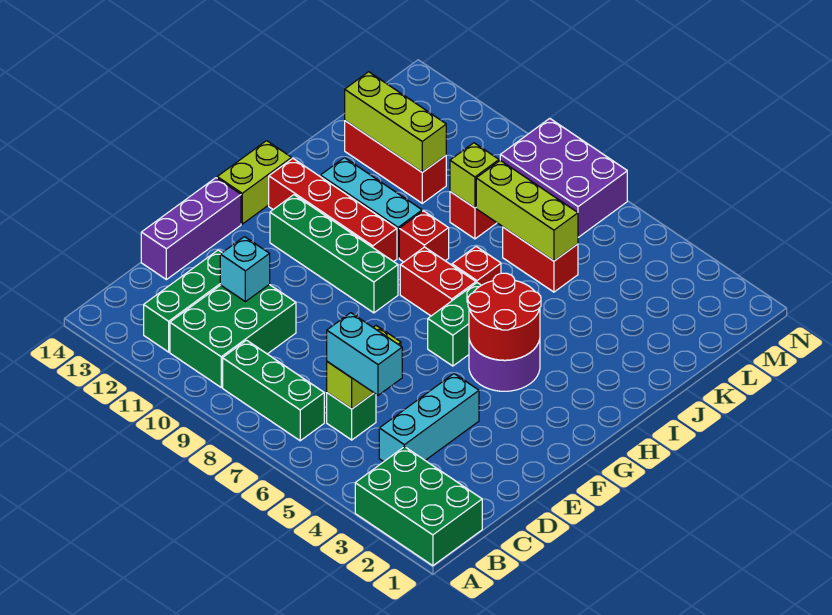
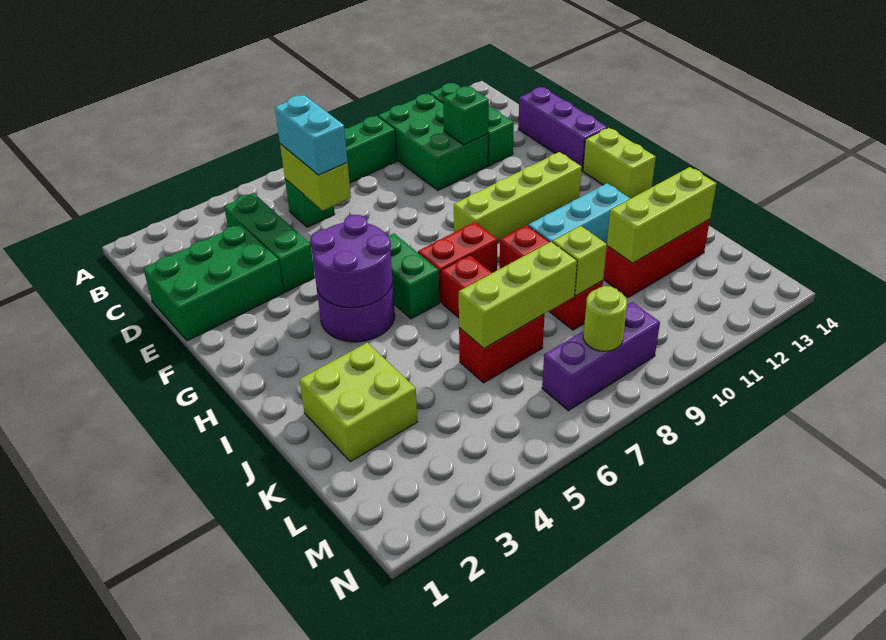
green brick A1:B3 level 1 -> green brick D1:E3 level 1
cyan brick C4:E4 level 1 -> green brick C4:E4 level 1
cyan brick C5:C6 level 3 -> cyan brick C6:D6 level 3
cyan brick D11 level 2 -> green brick D11 level 2
red round brick G4:H5 level 2 -> purple round brick G4:H5 level 2
green brick G9:G12 level 1 -> lime brick G9:G12 level 1
red brick H10:H13 level 1 -> none
none -> lime brick J2:K3 level 1
purple brick M7:N9 level 1 -> purple brick M7:M9 level 1
none -> lime round brick M8 level 2

